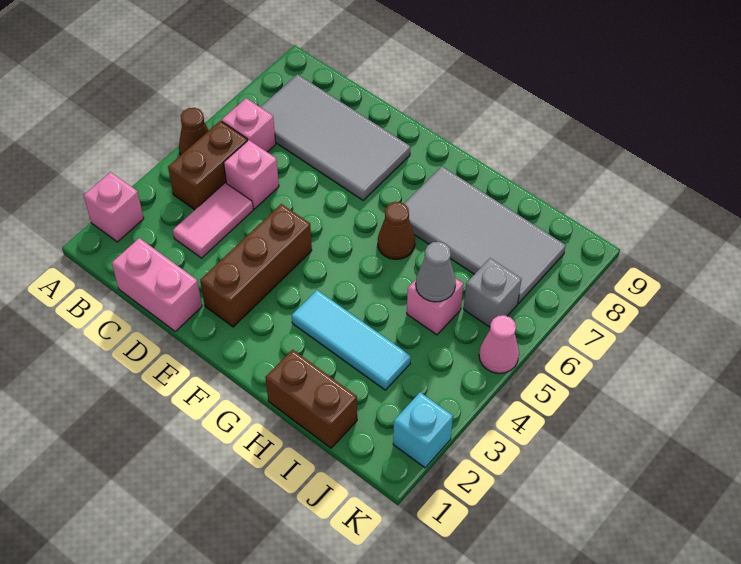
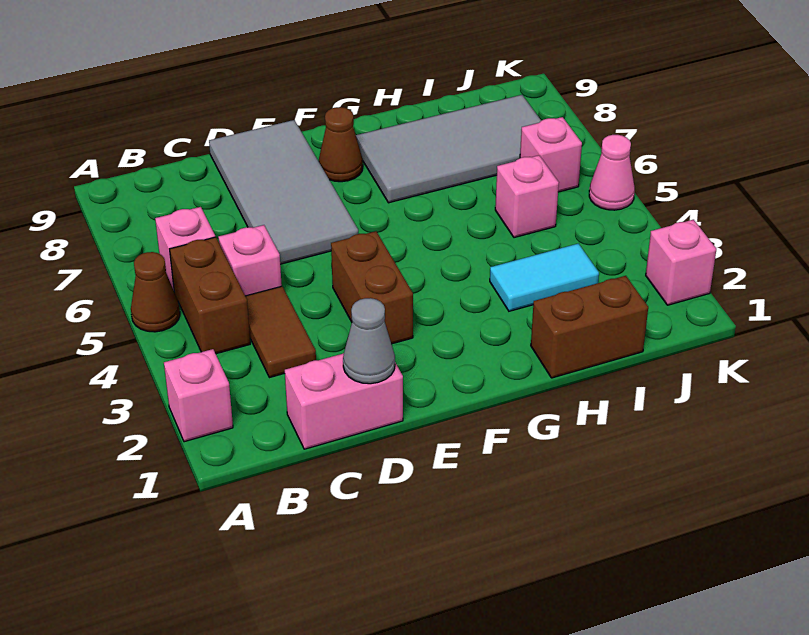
grey tile B7:E8 level 1 -> grey tile D6:E9 level 1
pink tile C3:C4 level 1 -> brown tile C3:C4 level 1
brown brick E2:E4 level 1 -> brown brick E3:E4 level 1
cyan tile G3:I3 level 1 -> cyan tile H3:I3 level 1
brown cone G6 level 1 -> brown cone F8 level 1
grey cone I5 level 2 -> grey cone D1 level 2
grey brick J6 level 1 -> pink brick J6 level 1
cyan brick K2 level 1 -> pink brick K2 level 1

